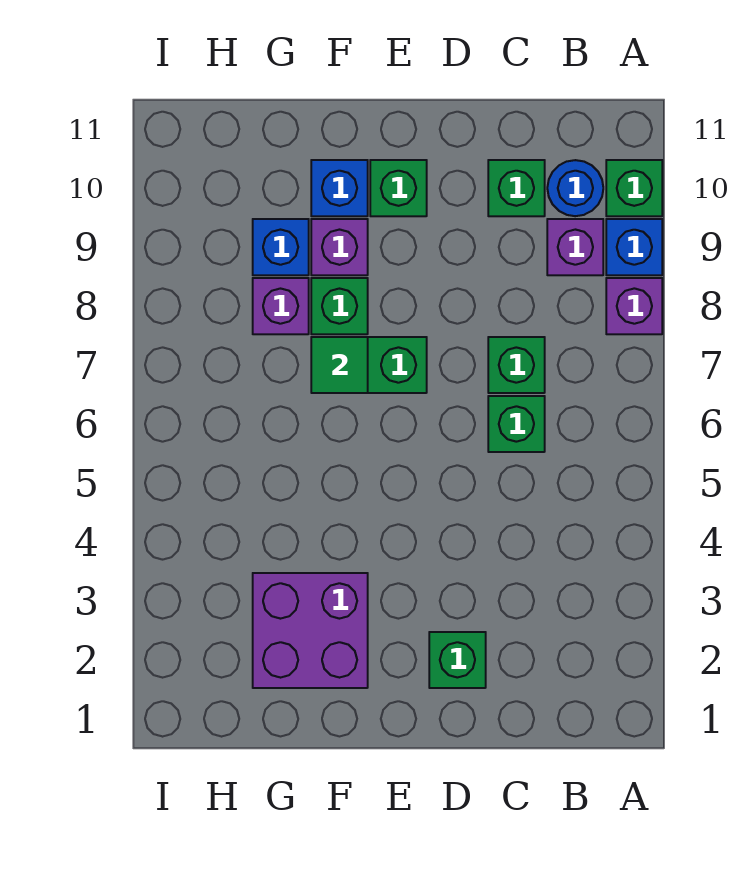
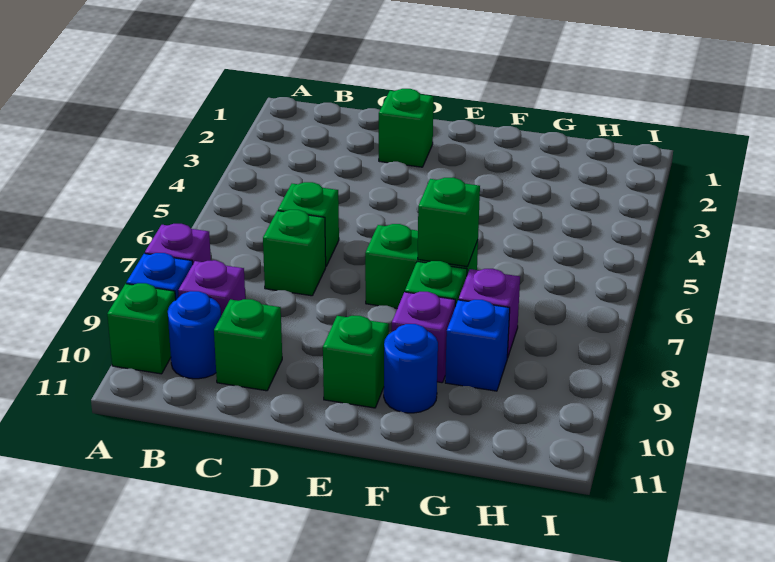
purple brick F2:G3 level 1 -> none
green tile F7 level 2 -> green brick F7 level 2
blue brick F10 level 1 -> blue round brick F10 level 1

